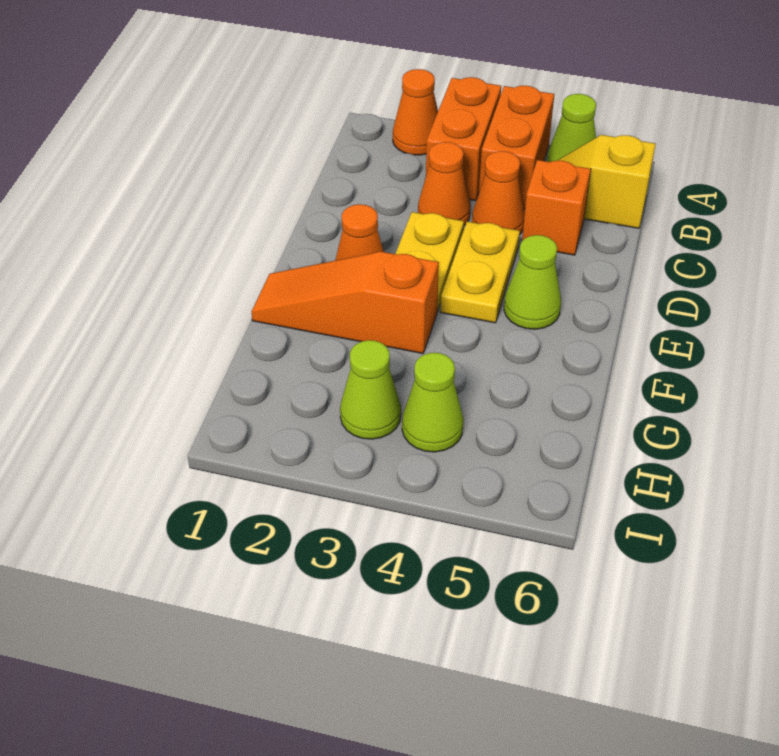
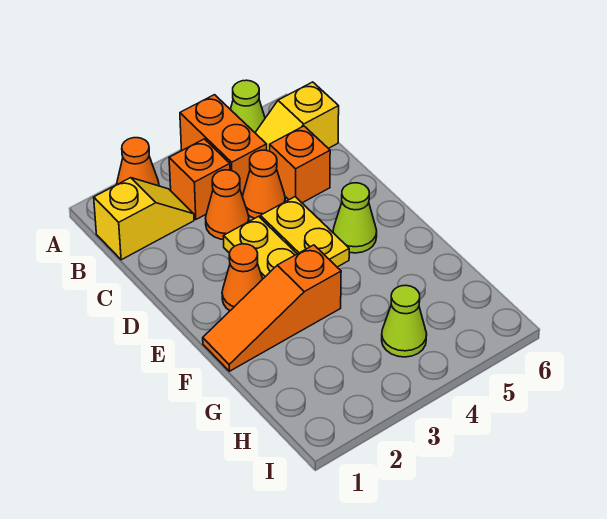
orange brick A3:B3 level 1 -> orange brick B3 level 1
none -> yellow slope B1:B2 level 1 top 1
lime cone H3 level 1 -> none

